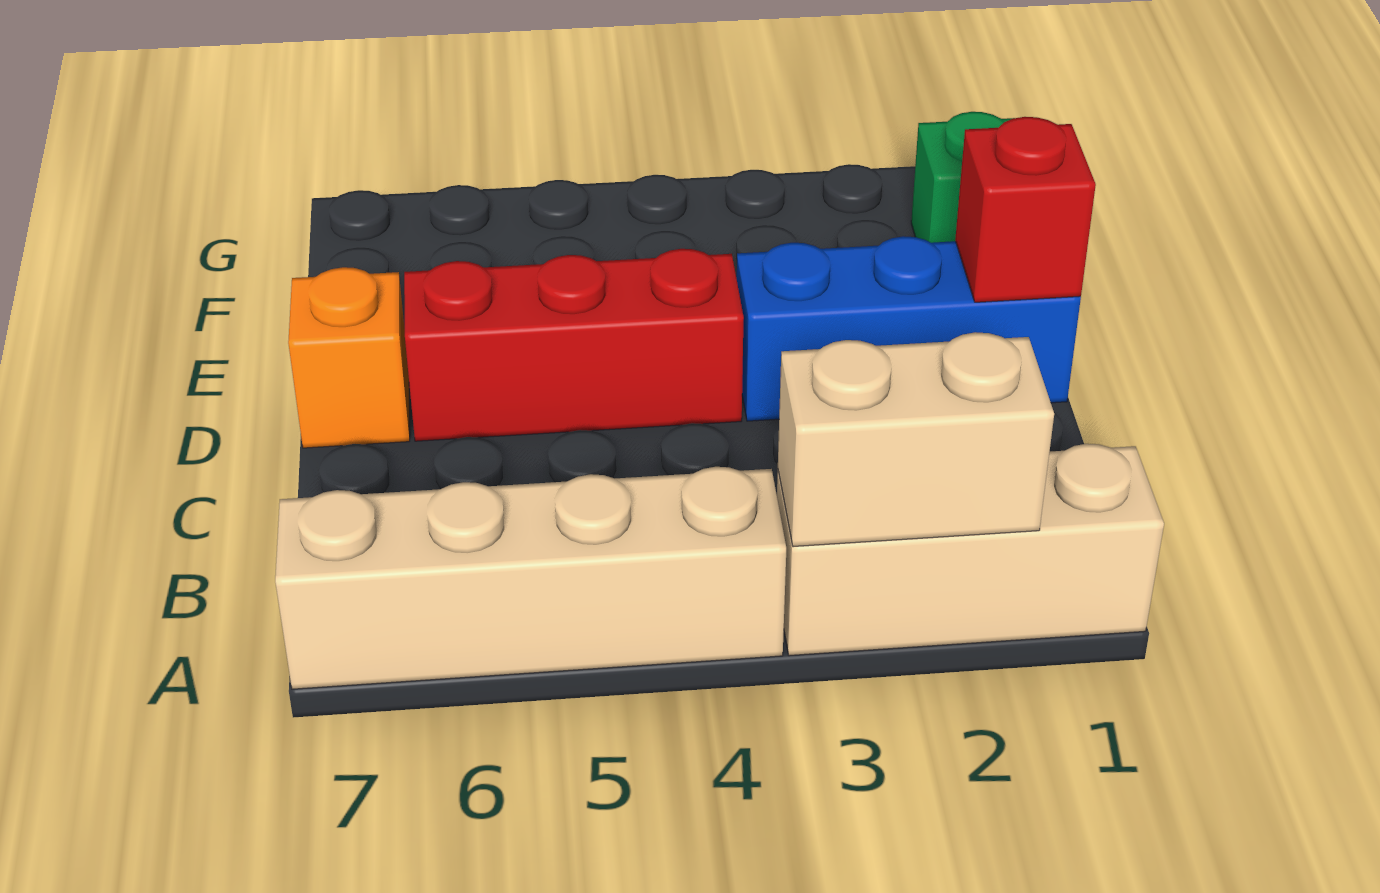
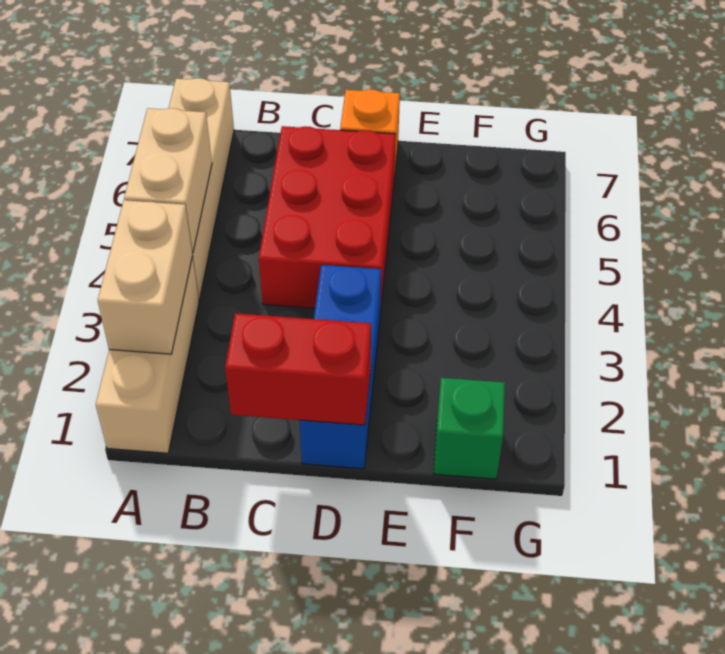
none -> tan brick A4:A5 level 2
red brick D1 level 2 -> red brick C1:D1 level 2
red brick D4:D6 level 1 -> red brick C4:D6 level 1

